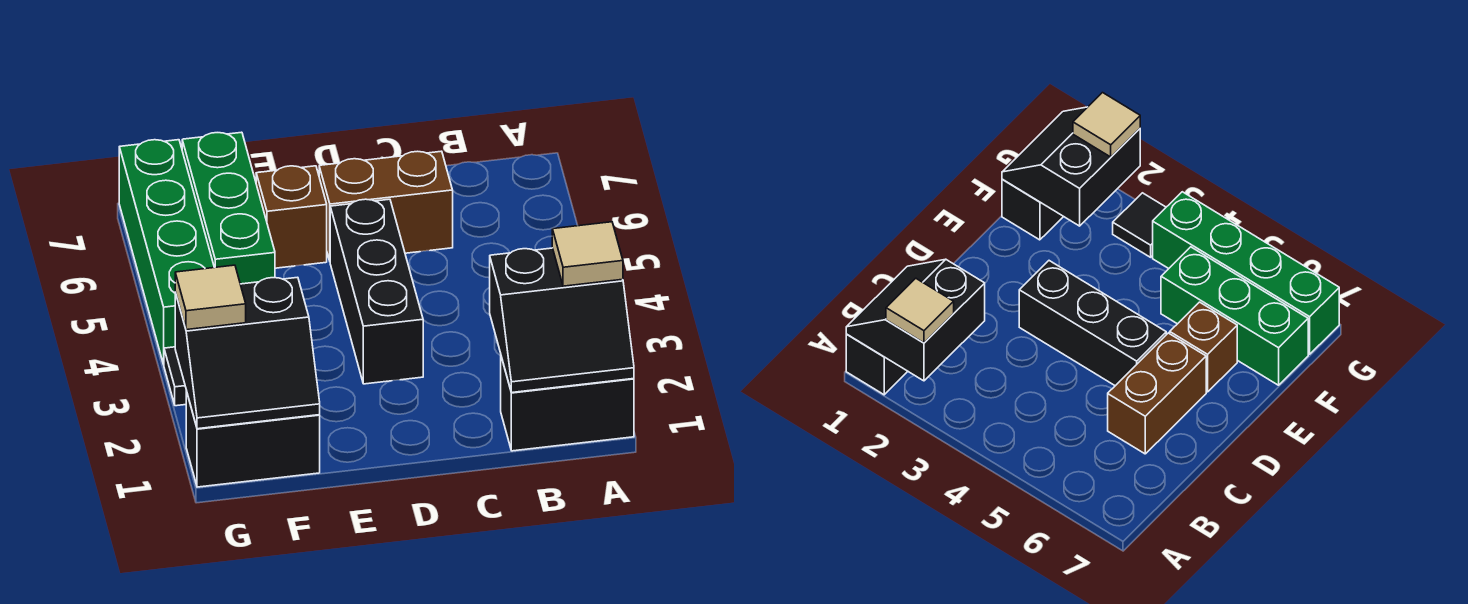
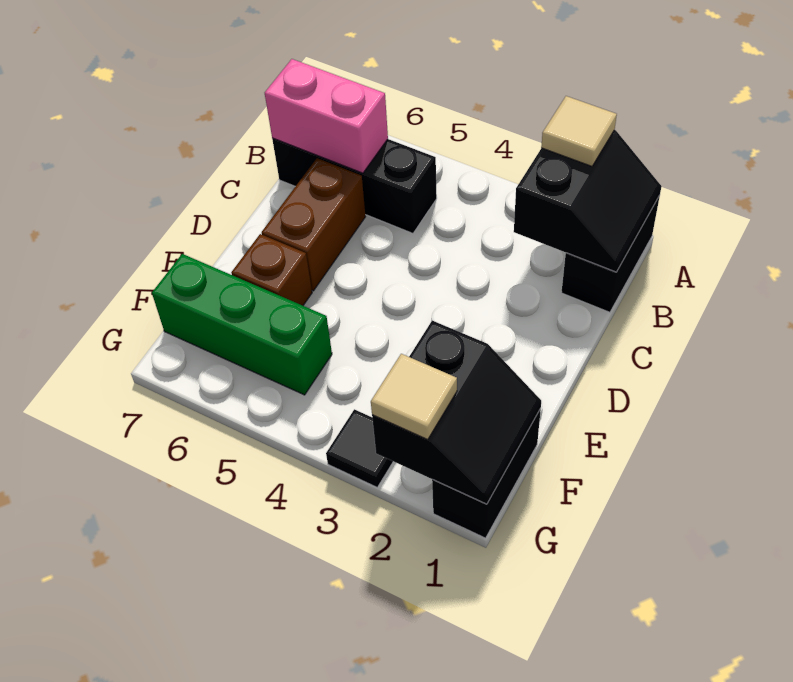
none -> pink brick B6:B7 level 2
black brick D3:D5 level 1 -> black brick B5:B7 level 1
green brick G4:G7 level 1 -> none

